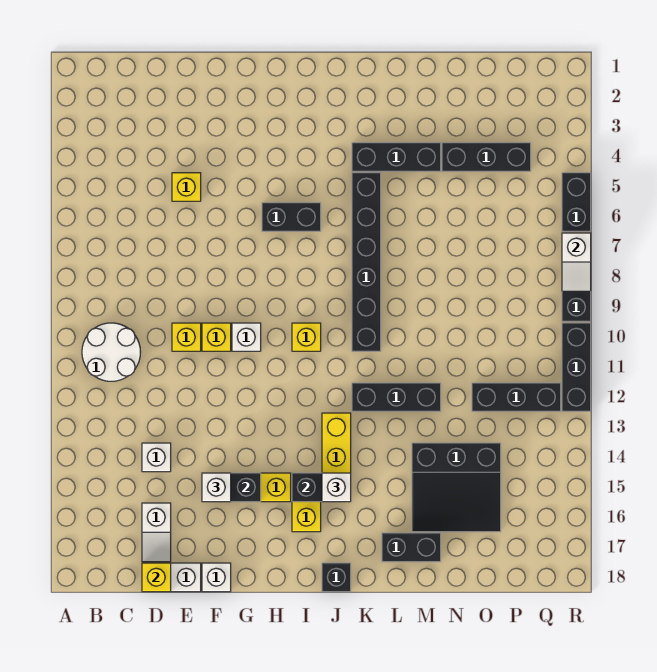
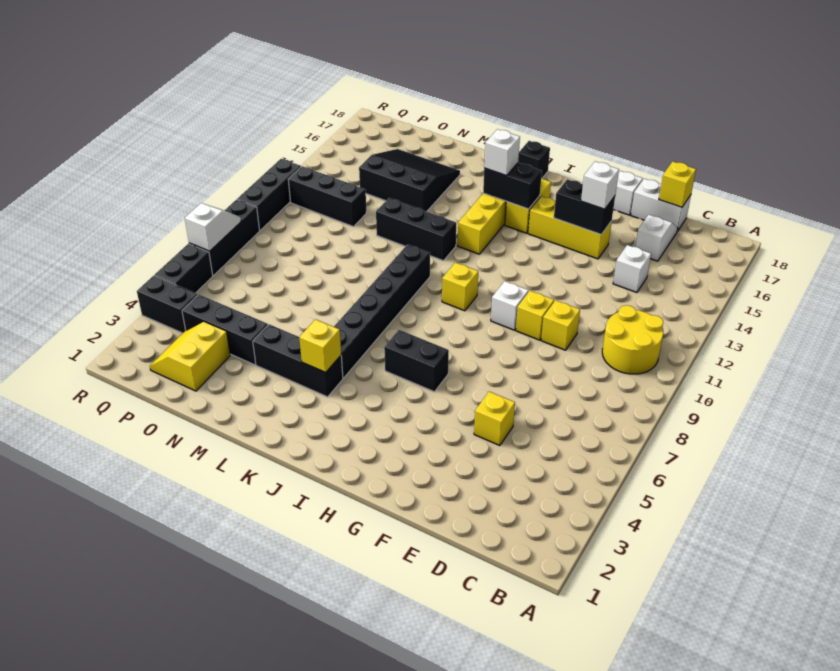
white round brick B10:C11 level 1 -> yellow round brick B10:C11 level 1
none -> yellow brick K4 level 2
black brick L17:M17 level 1 -> black brick Q4:R4 level 1
none -> yellow slope O2:P3 level 1 top O

